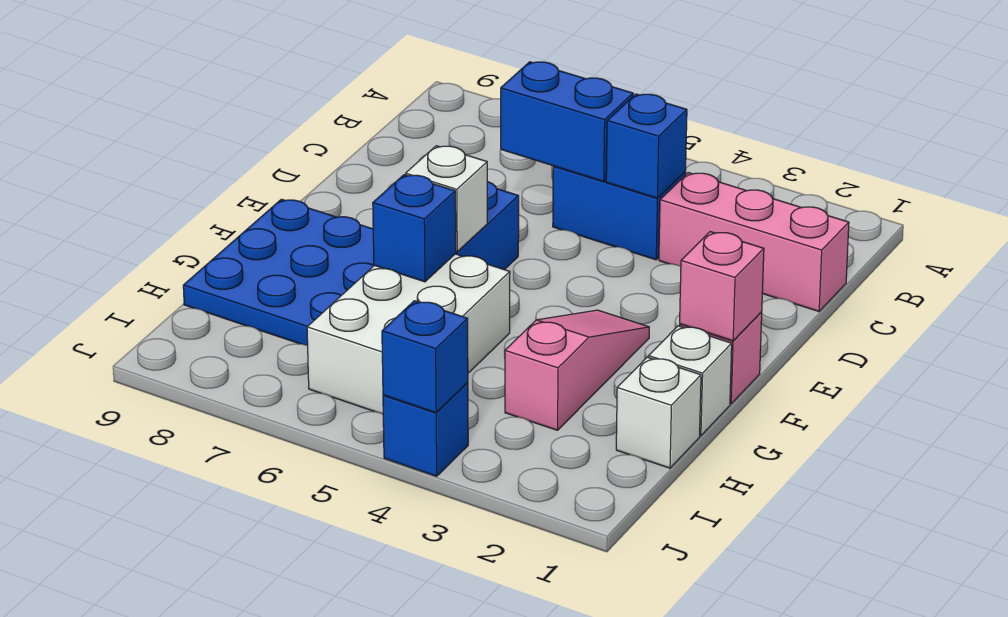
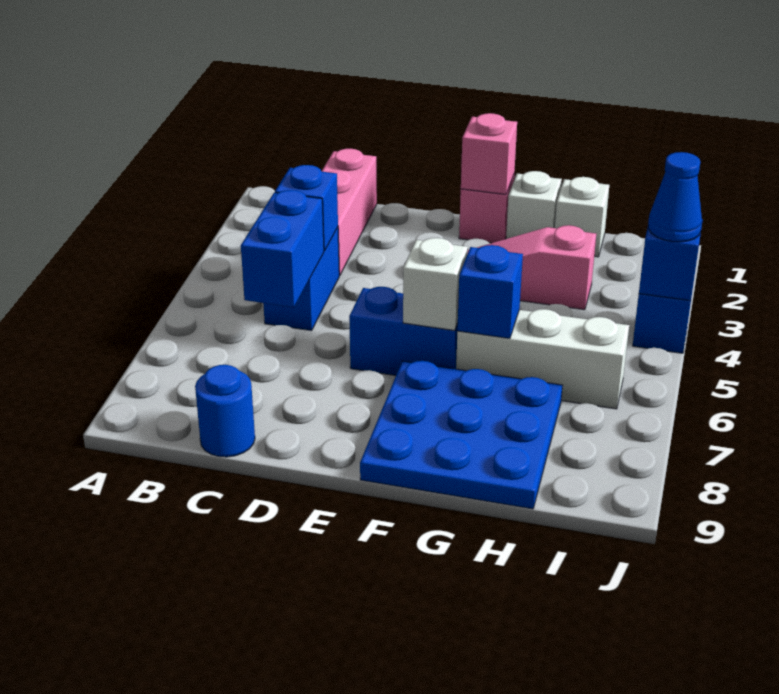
none -> blue round brick C9 level 1
white brick G5:I6 level 1 -> white brick G6:I6 level 1
none -> blue cone J4 level 3

